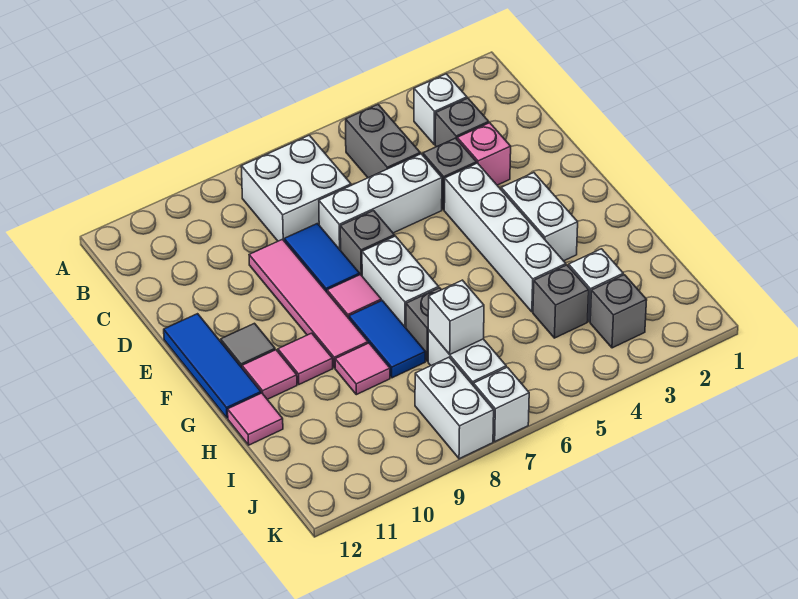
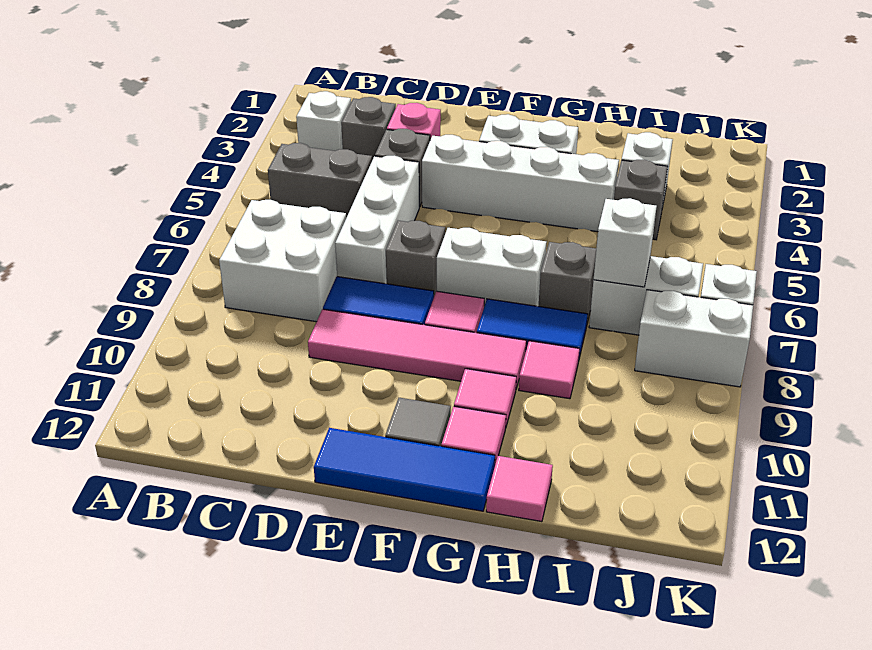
grey brick J3 level 1 -> none

